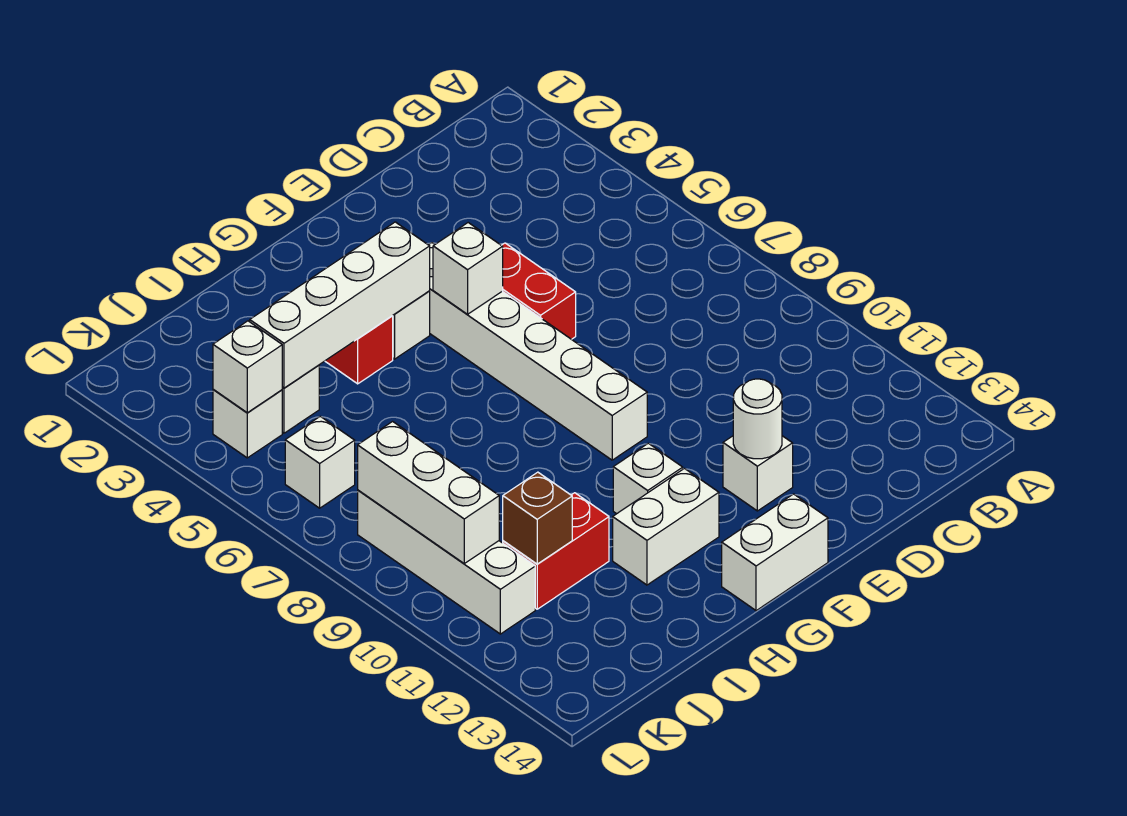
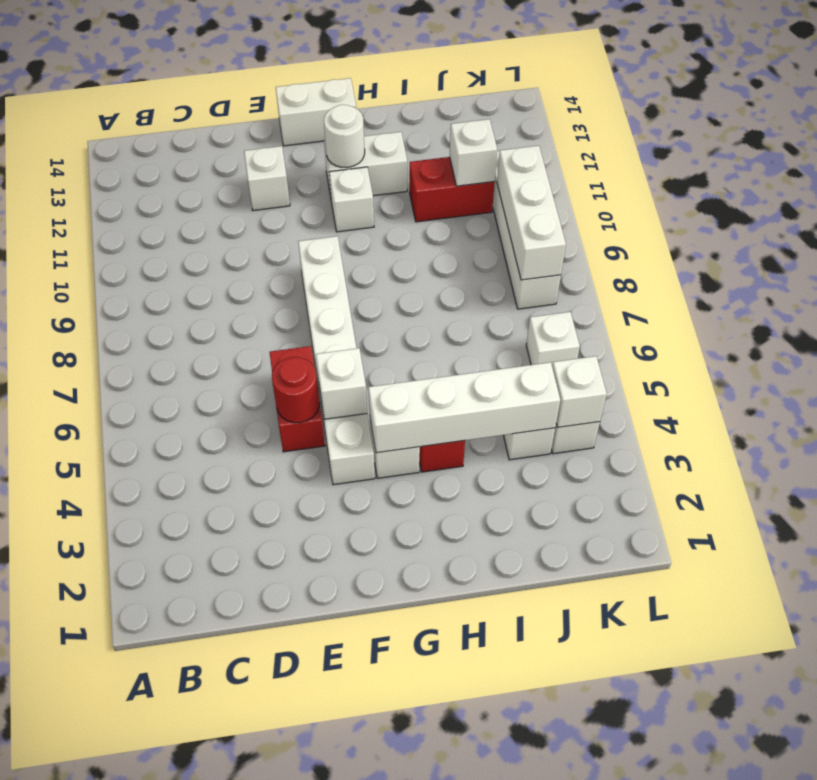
none -> red round brick E5 level 2
white round brick E12 level 2 -> white round brick G12 level 2
brown brick J11 level 2 -> white brick J11 level 2

